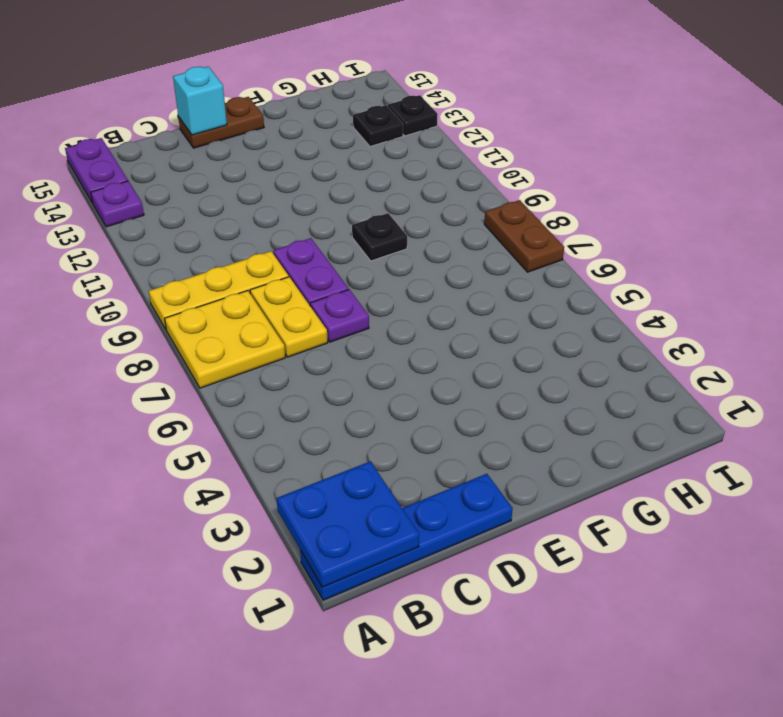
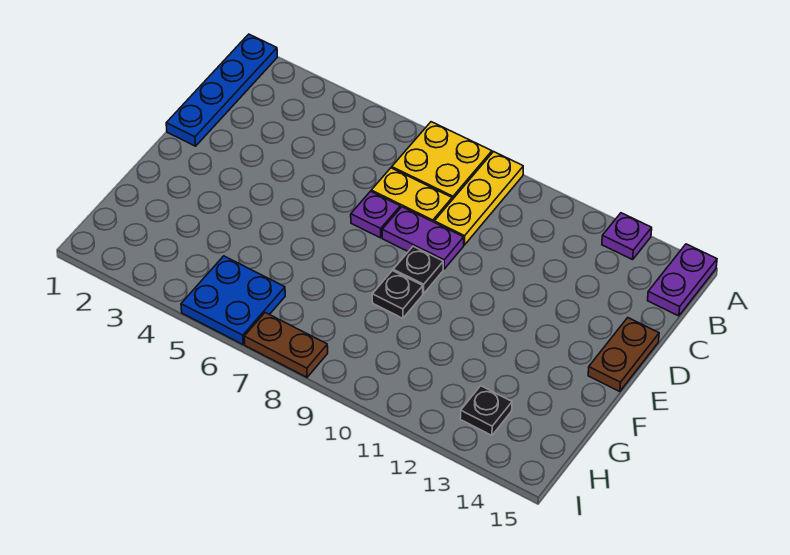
blue plate A1:B2 level 2 -> blue plate H5:I6 level 1
purple plate A14:A15 level 1 -> purple plate A15:B15 level 1
cyan brick D15 level 2 -> none
black plate I13 level 1 -> black plate E9 level 1

